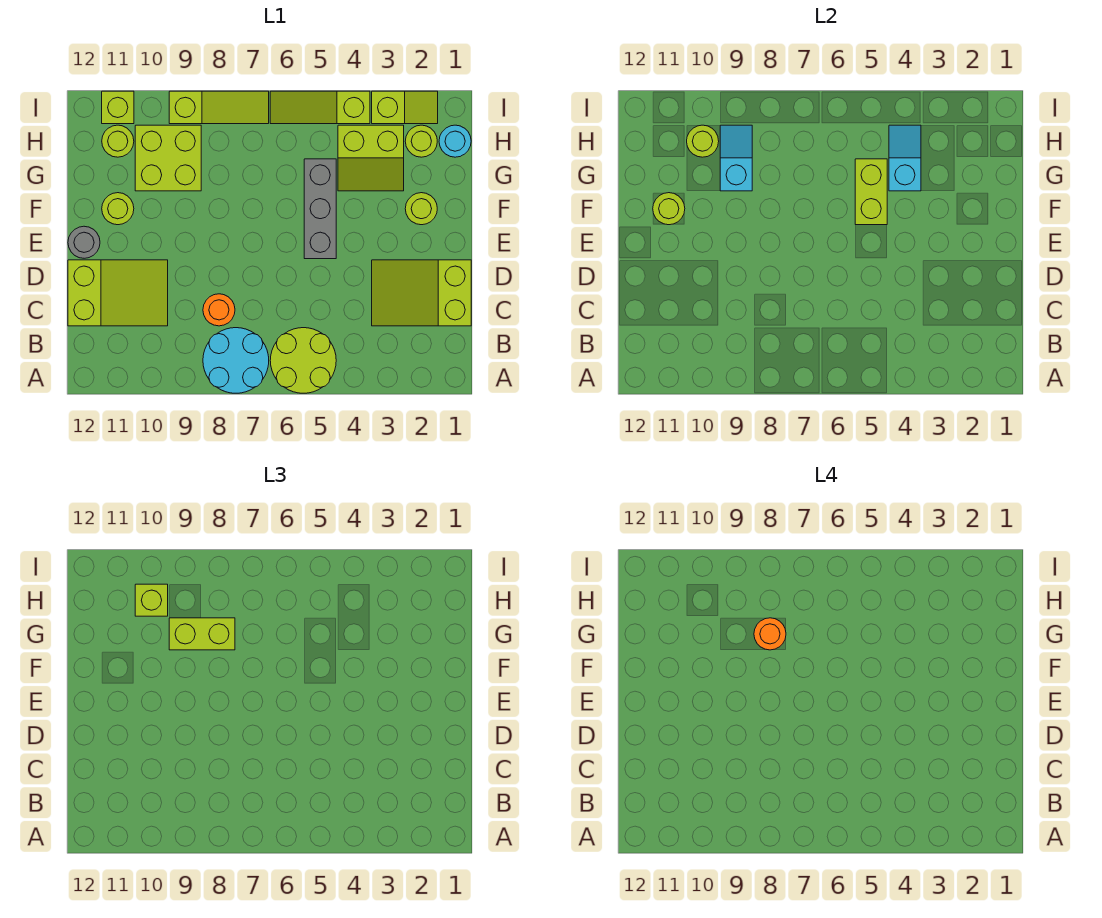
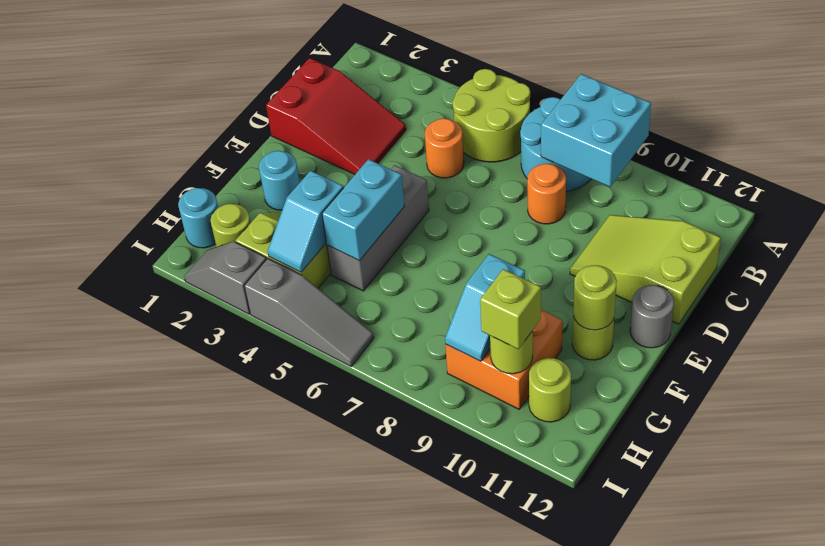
none -> cyan brick A8:B9 level 2
lime slope C1:D3 level 1 top 1 -> red slope C1:D3 level 1 top 1
lime round brick F2 level 1 -> cyan round brick F2 level 1
lime brick F5:G5 level 2 -> cyan brick F5:G5 level 2
lime brick G8:G9 level 3 -> none
orange round brick G8 level 4 -> orange round brick C5 level 1
lime brick G9:H10 level 1 -> orange brick G9:H10 level 1
lime slope I2:I3 level 1 top 3 -> grey slope I2:I3 level 1 top 3
lime slope I4:I6 level 1 top 4 -> grey slope I4:I6 level 1 top 4
lime slope I7:I9 level 1 top 9 -> none
lime brick I11 level 1 -> none

